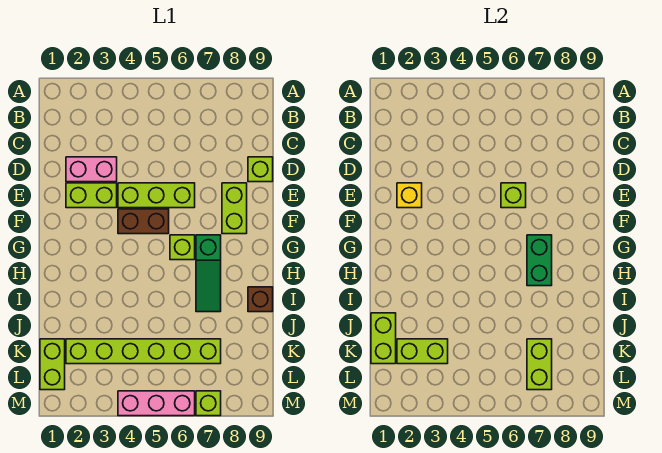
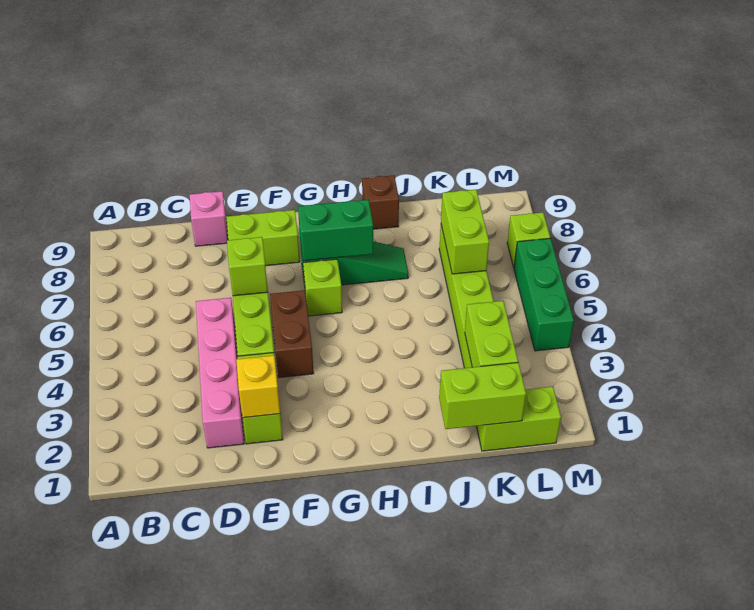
pink brick D2:D3 level 1 -> pink brick D2:D5 level 1
lime brick D9 level 1 -> pink brick D9 level 1
lime brick K7:L7 level 2 -> lime brick K6:K7 level 2
pink brick M4:M6 level 1 -> green brick M4:M6 level 1

